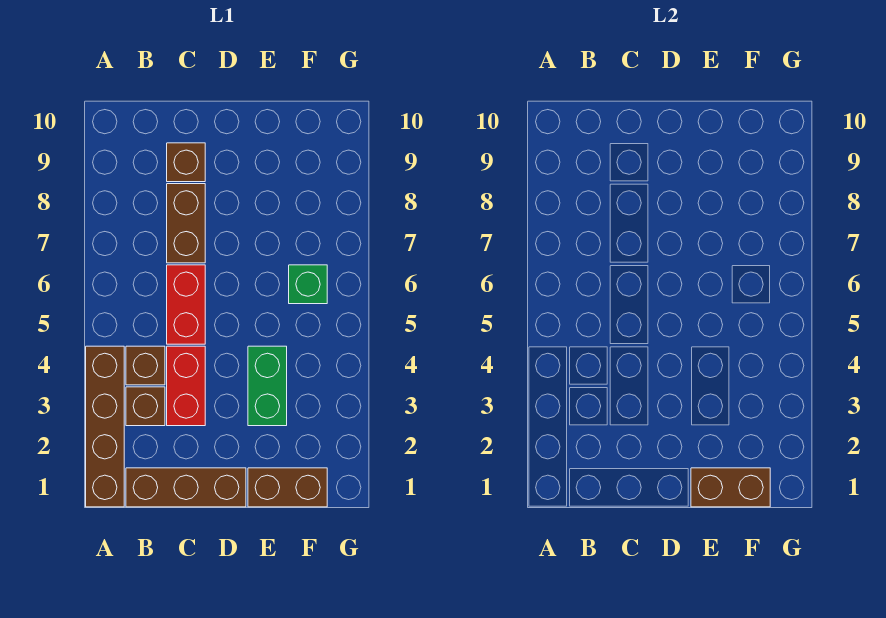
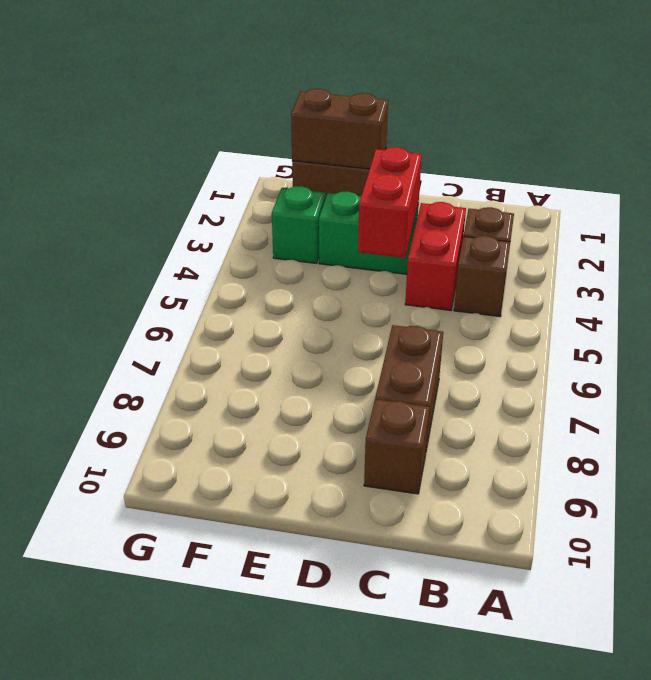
brown brick A1:A4 level 1 -> none
brown brick B1:D1 level 1 -> none
red brick C5:C6 level 1 -> red brick D3:D4 level 2
green brick E3:E4 level 1 -> green brick D3:E3 level 1
green brick F6 level 1 -> green brick F3 level 1

